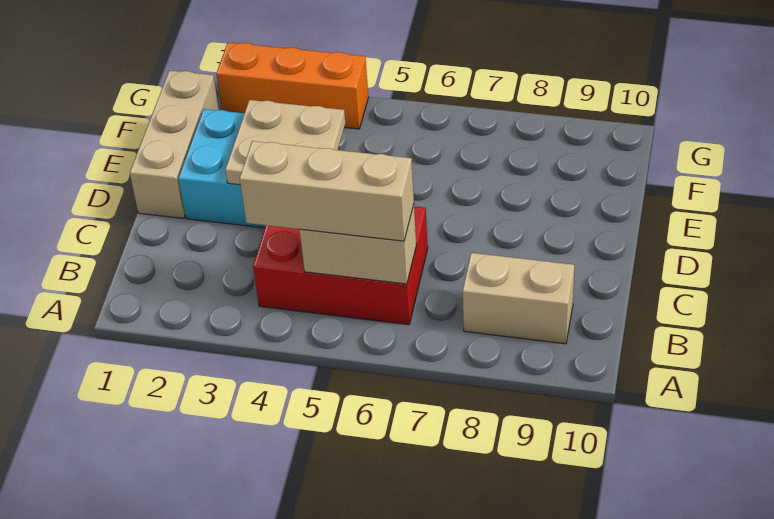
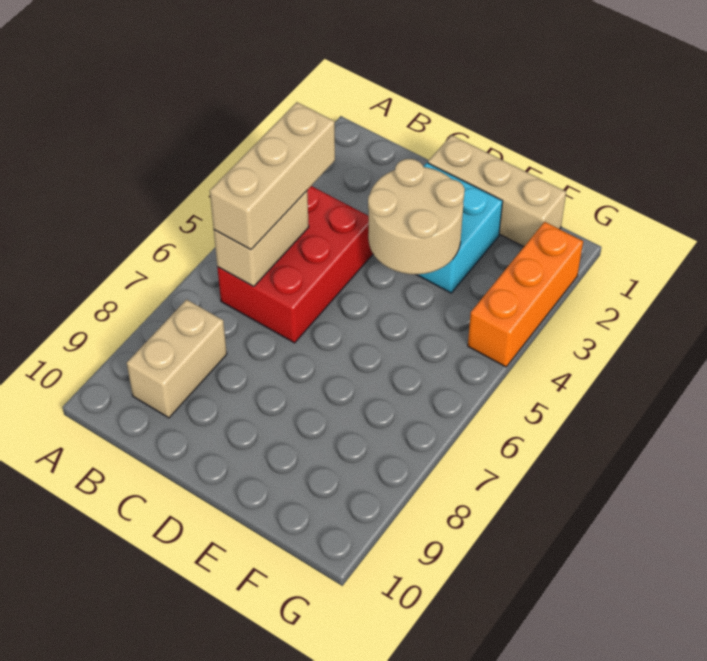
tan plate D3:E4 level 2 -> tan round brick D3:E4 level 2

